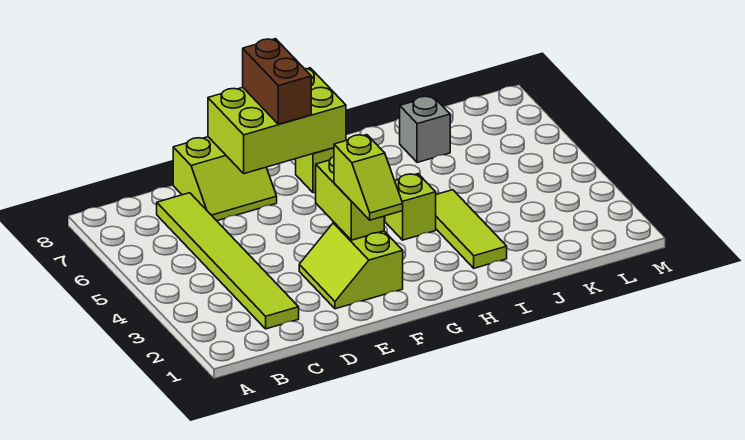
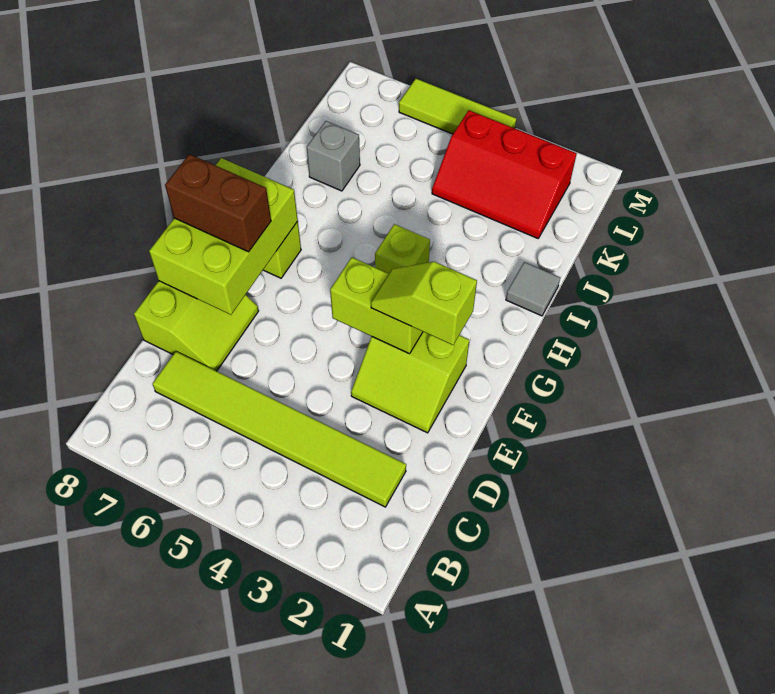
lime slope F2:F3 level 3 top 3 -> lime slope F2:F3 level 3 top 2
none -> grey tile I1 level 1
lime tile I2:I4 level 1 -> lime tile M4:M6 level 1
none -> red slope K2:L4 level 1 top L

